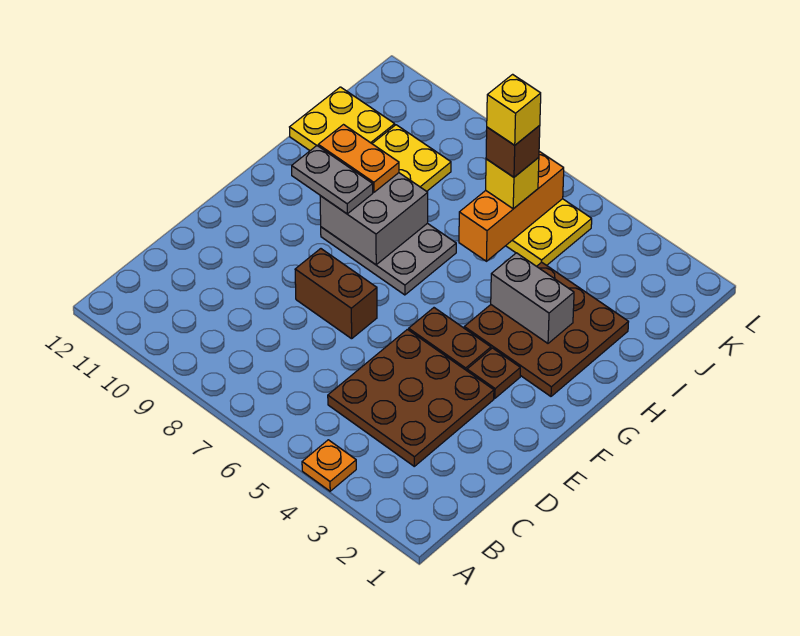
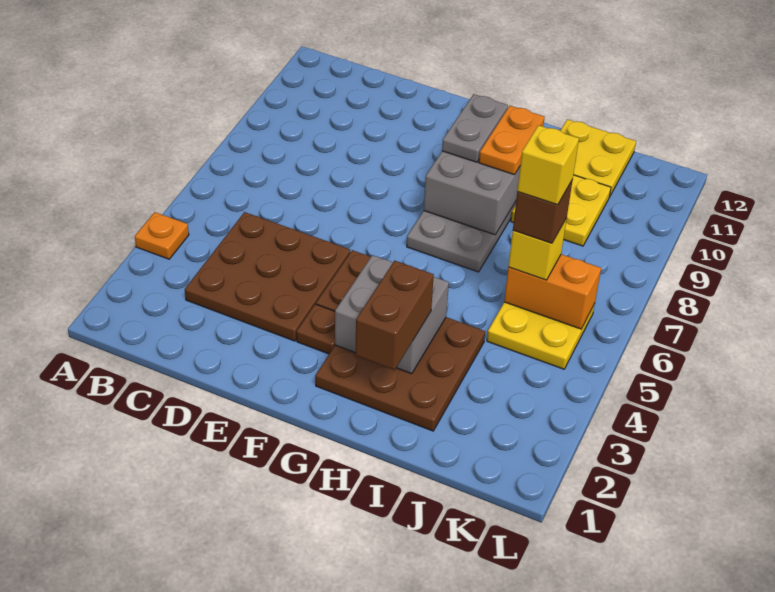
brown brick E7:E8 level 1 -> brown brick H2:H3 level 3
grey brick H3:H4 level 2 -> grey brick G3:H4 level 2
orange brick I6:K6 level 2 -> orange brick J6:K6 level 2

